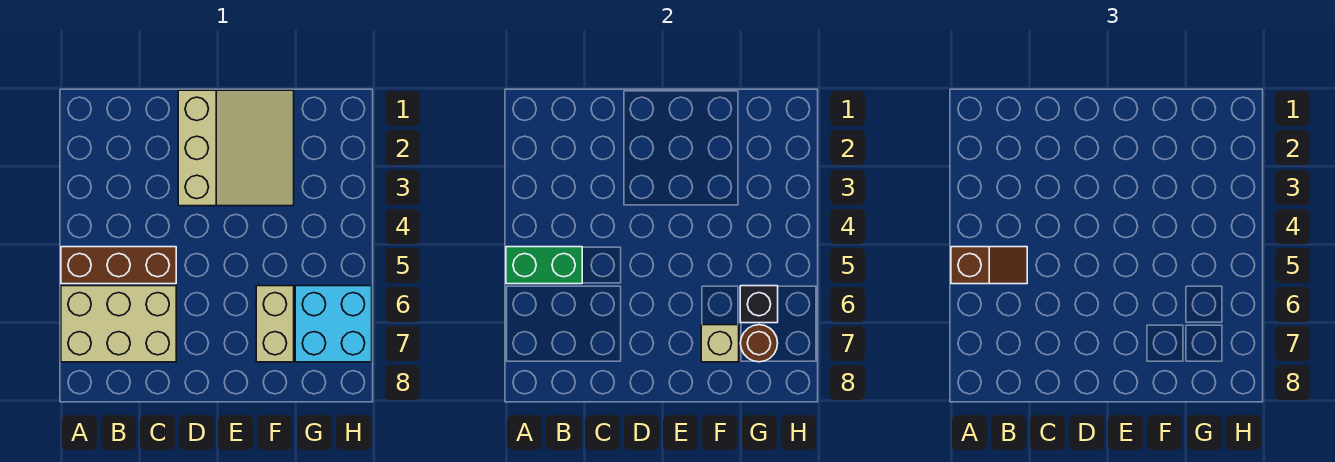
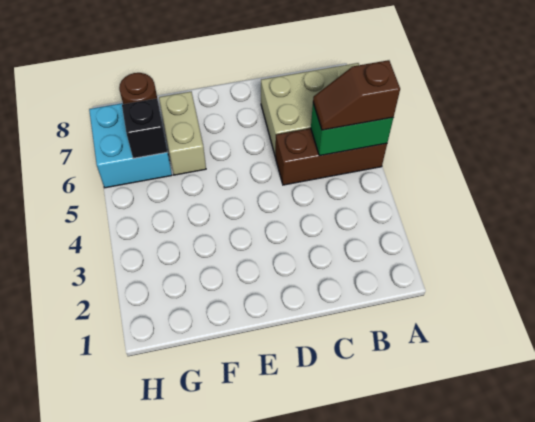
tan slope D1:F3 level 1 top D -> none
tan brick F7 level 2 -> none

